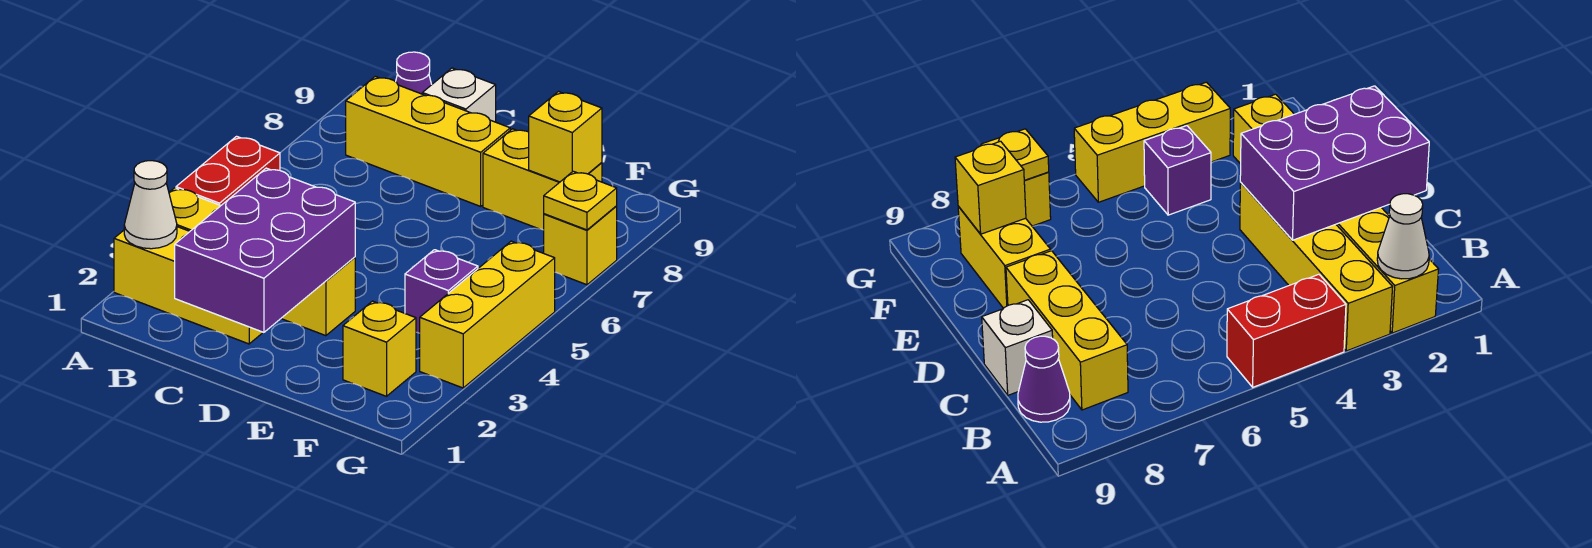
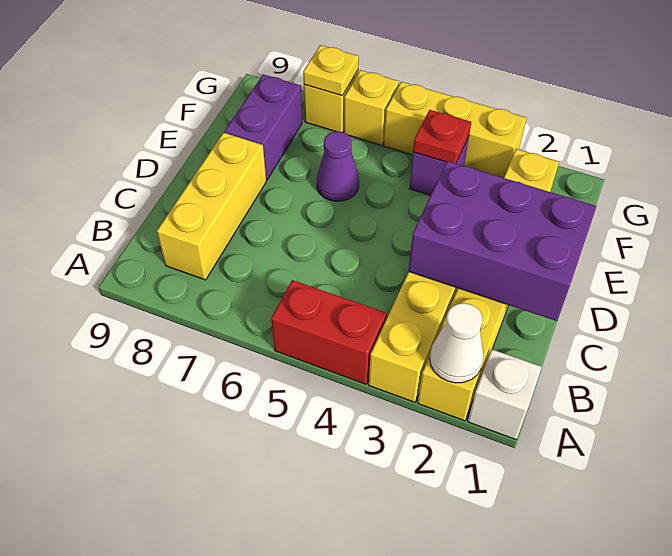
purple cone B9 level 1 -> purple cone E6 level 1
white brick C9 level 1 -> white brick A1 level 1
yellow brick E8:F8 level 1 -> purple brick E8:F8 level 1
none -> red plate F4 level 2
yellow brick F8 level 2 -> yellow brick G6 level 1

